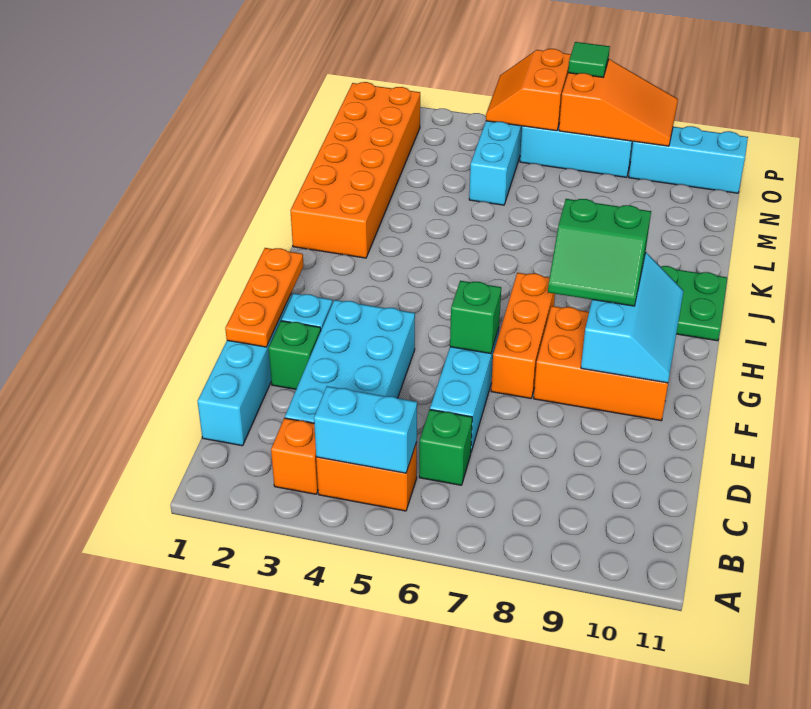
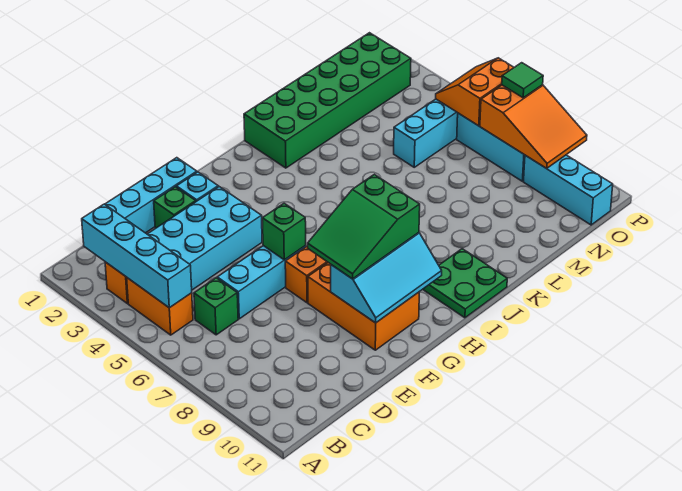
cyan brick B4:B5 level 2 -> cyan brick B2:B5 level 2
orange plate E1:G1 level 2 -> none
green slope G8:H9 level 3 top H -> green slope F8:H9 level 3 top H
orange brick J1:O2 level 1 -> green brick J1:O2 level 1

